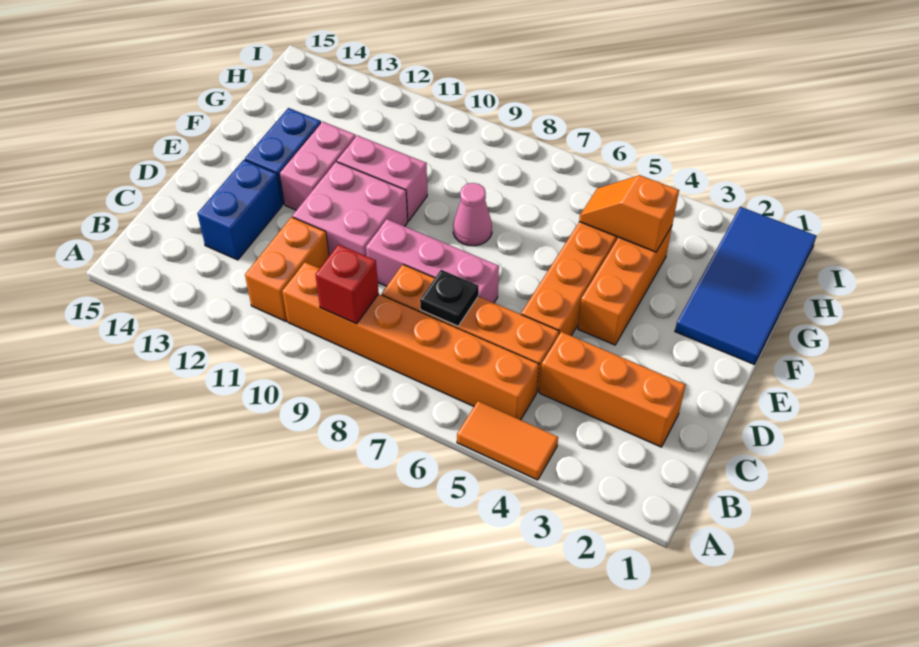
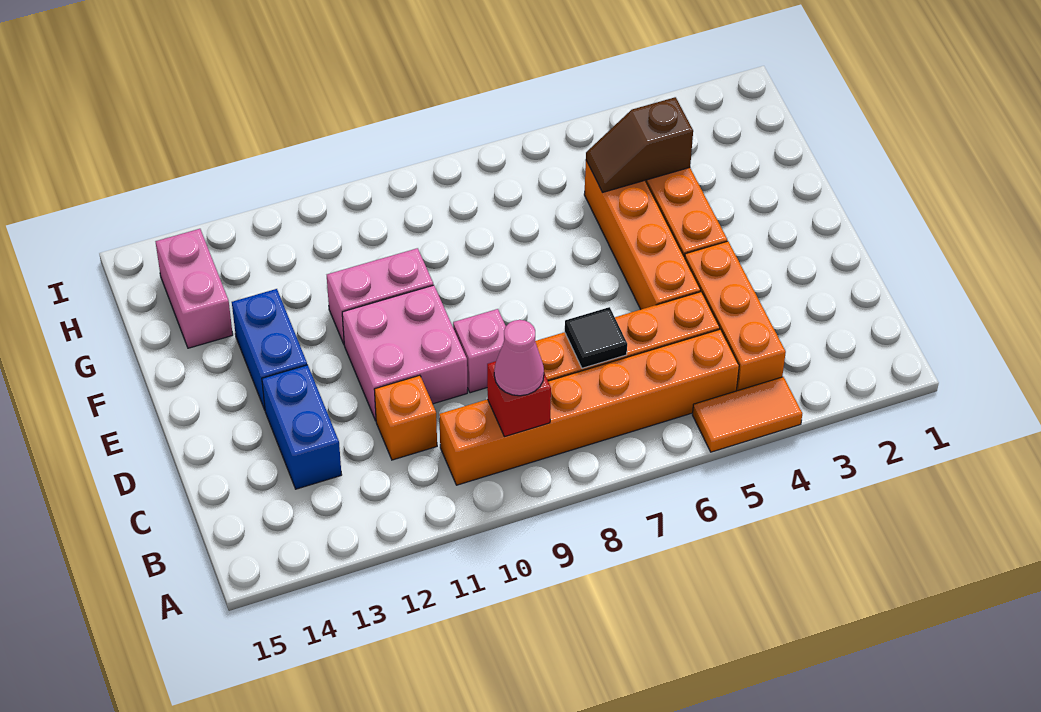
orange brick B11:C11 level 1 -> orange brick C11 level 1
orange brick C2:C4 level 1 -> orange brick B4:D4 level 1
black plate C7 level 2 -> black tile C7 level 2
pink brick D7:D9 level 1 -> pink brick D9 level 1
pink brick E12:F12 level 1 -> pink brick G14:H14 level 1
blue tile F1:I2 level 1 -> none
pink cone F8 level 1 -> pink cone B9 level 3
orange slope G4:G5 level 2 top 4 -> brown slope G4:G5 level 2 top 4

